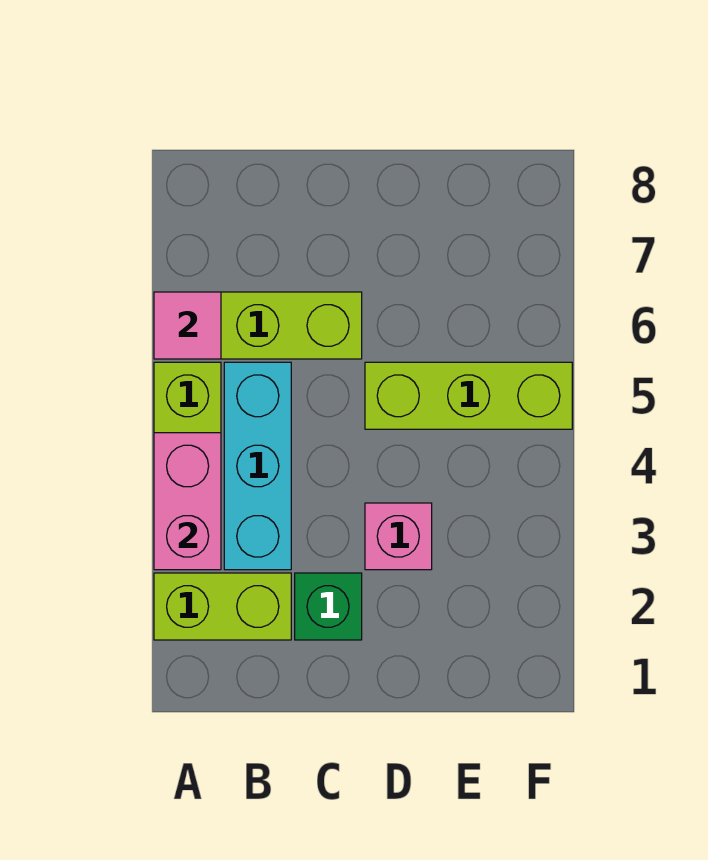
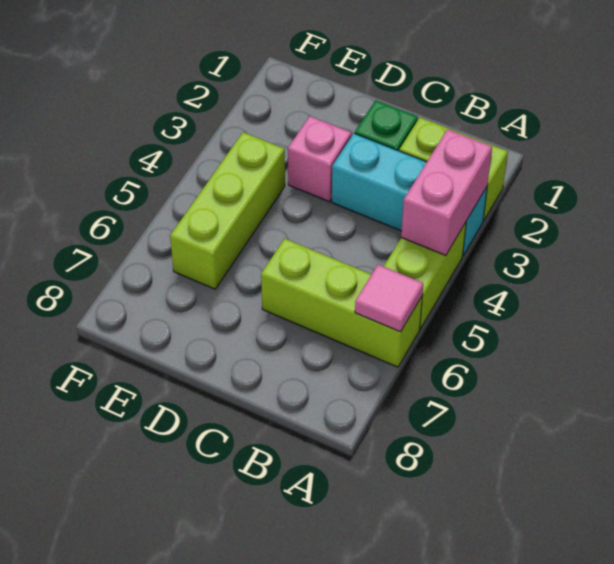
cyan brick B3:B5 level 1 -> cyan brick A3:C3 level 1
lime brick D5:F5 level 1 -> lime brick E4:E6 level 1

